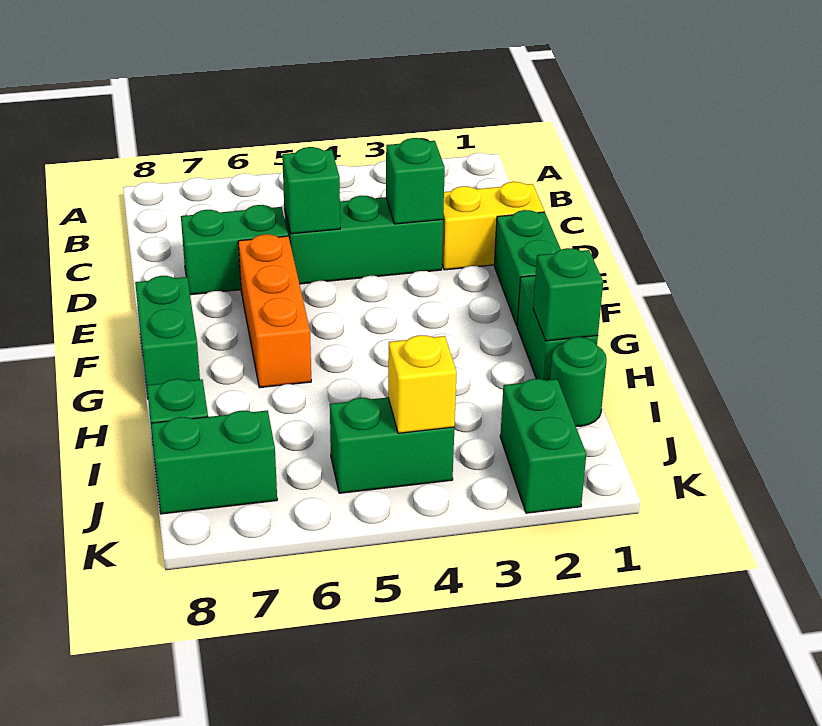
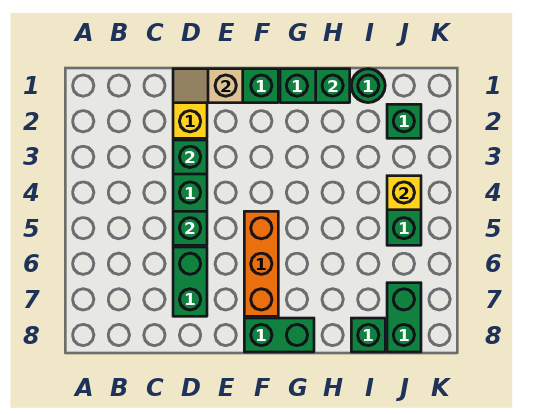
none -> tan slope D1:E1 level 2 top E
orange brick E6:G6 level 1 -> orange brick F5:F7 level 1
green brick J2:K2 level 1 -> green brick J2 level 1

